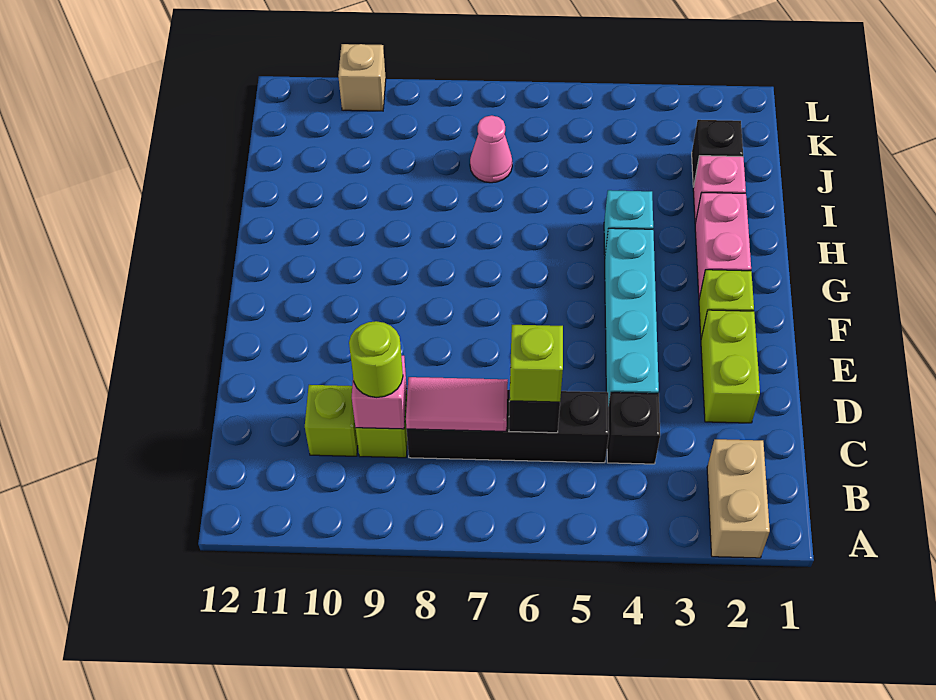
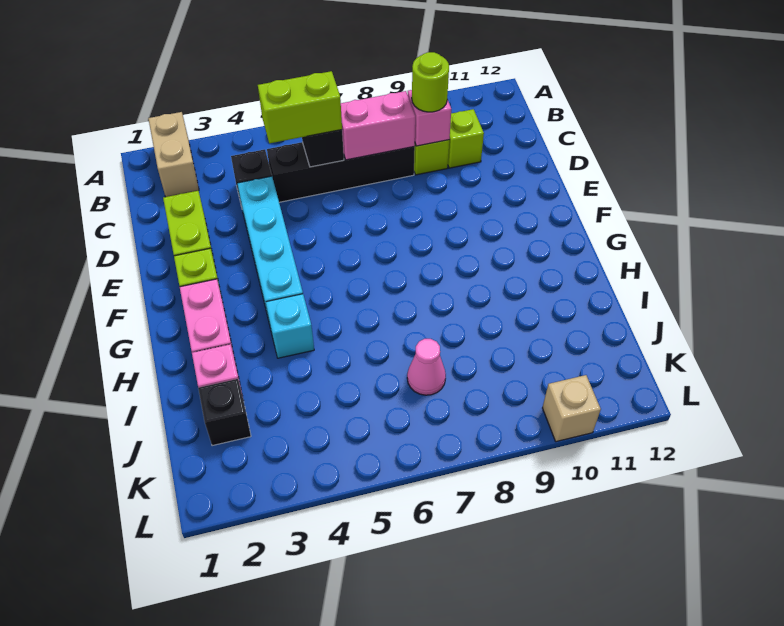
lime brick C6 level 3 -> lime brick C5:C6 level 3
pink tile C7:C8 level 2 -> pink brick C7:C8 level 2

